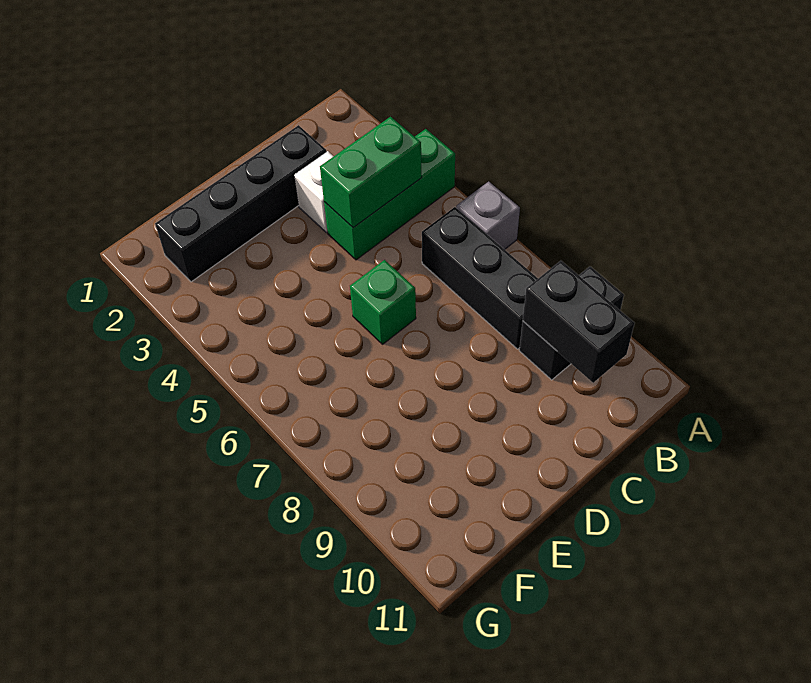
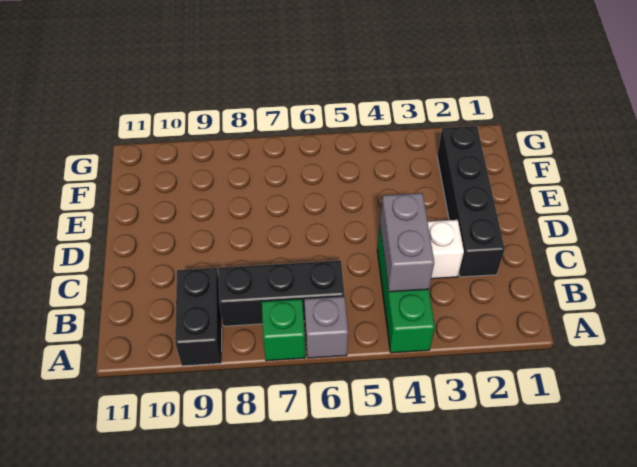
green brick B4:C4 level 2 -> grey brick B4:C4 level 2
black brick B9:B10 level 2 -> none
green brick D6 level 1 -> green brick A7 level 1

